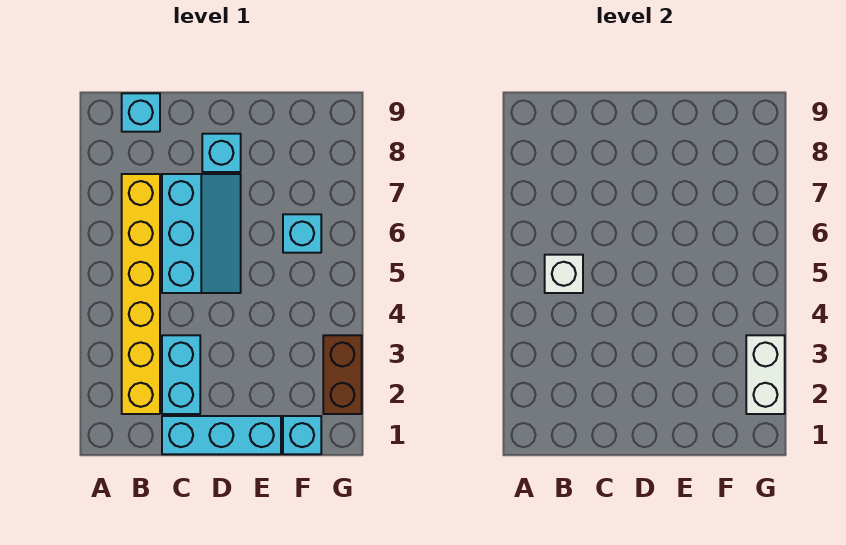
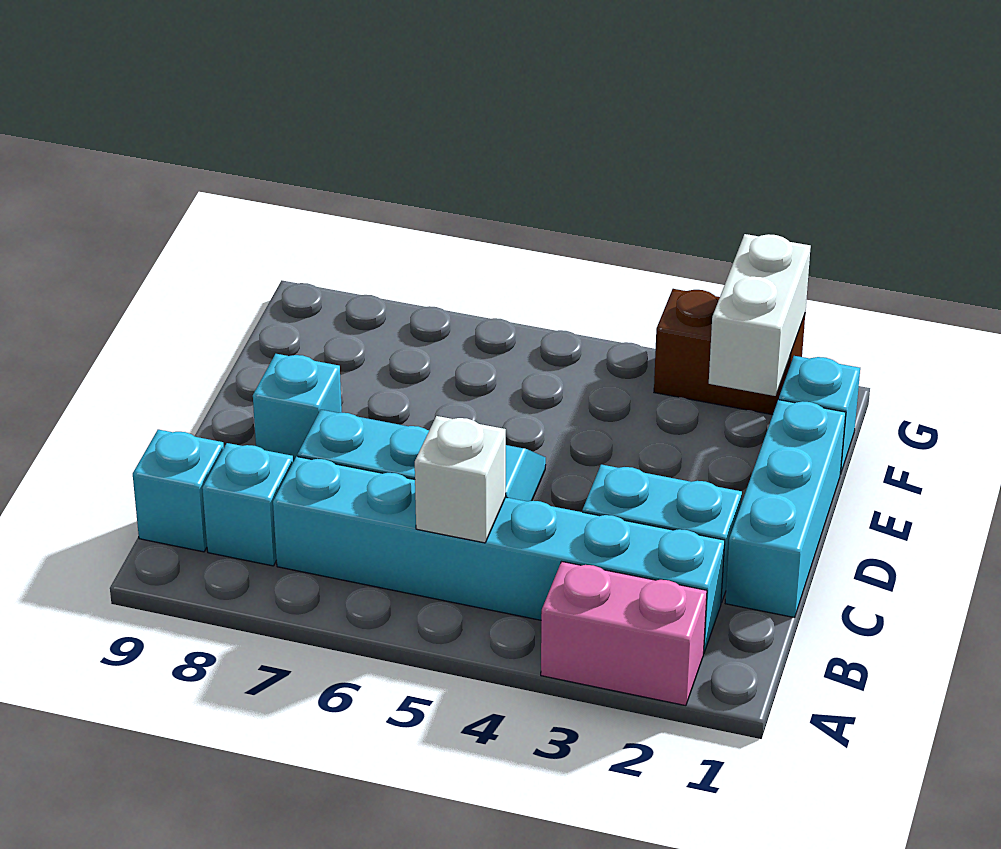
none -> pink brick A2:A3 level 1
yellow brick B2:B7 level 1 -> cyan brick B2:B7 level 1
cyan brick F6 level 1 -> cyan brick B8 level 1
white brick G2:G3 level 2 -> white brick F2:G2 level 2

